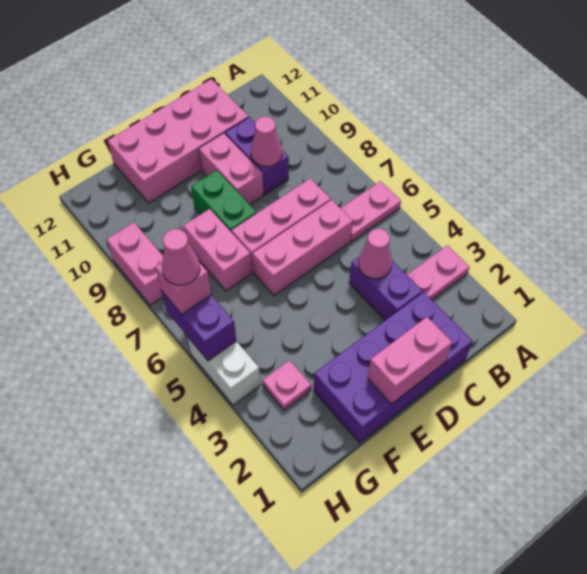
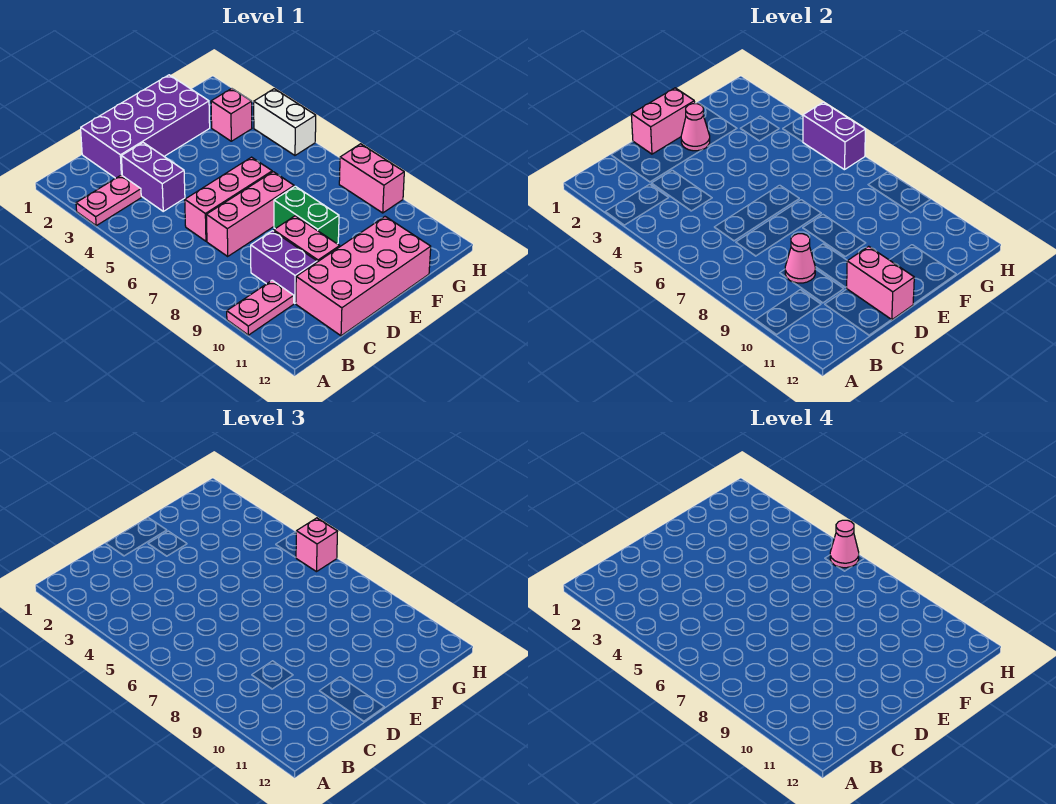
pink plate A6:B6 level 1 -> pink plate A10:B10 level 1
pink cone C4 level 2 -> pink cone E2 level 2
pink brick F7:F8 level 1 -> pink brick D11:D12 level 2
pink plate G3 level 1 -> pink brick G3 level 1

